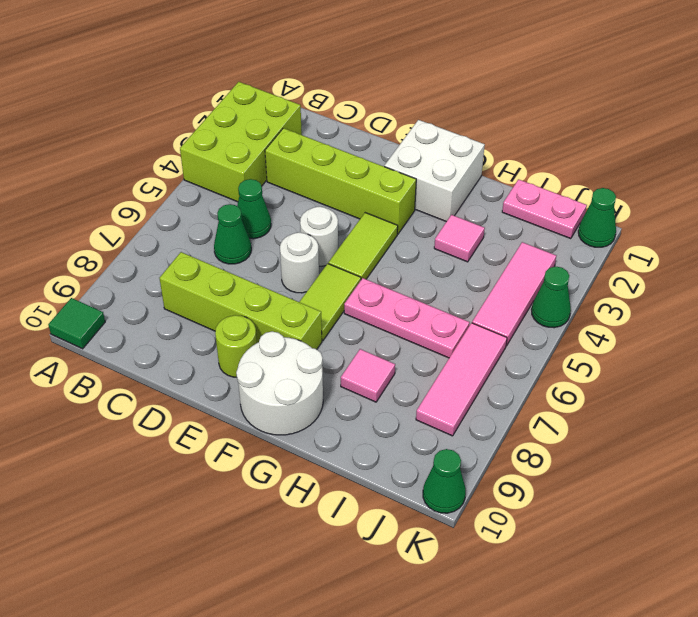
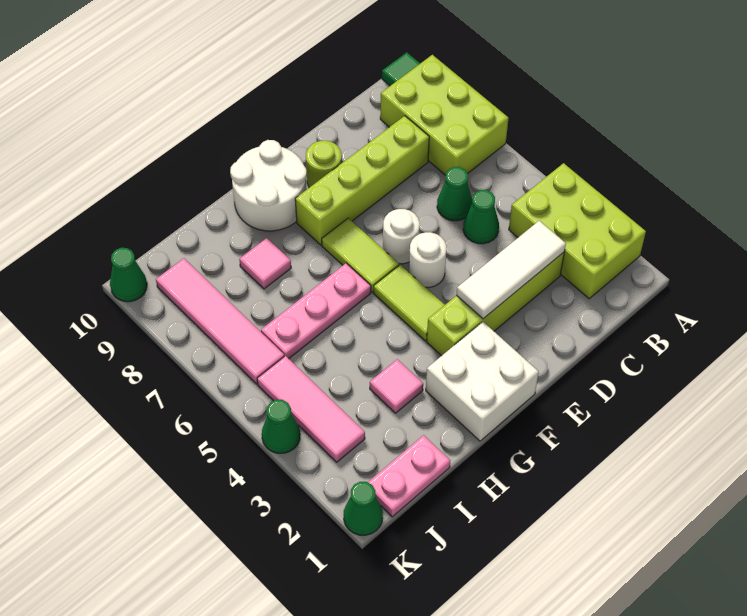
none -> lime brick A7:B9 level 1
none -> white tile C3:E3 level 2
pink tile J6:J8 level 1 -> pink tile J6:J9 level 1

